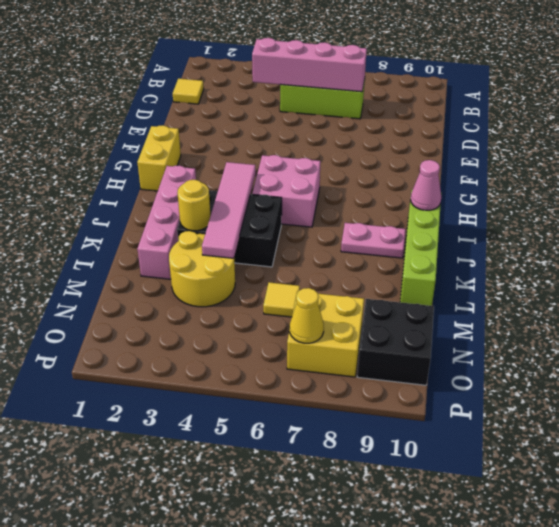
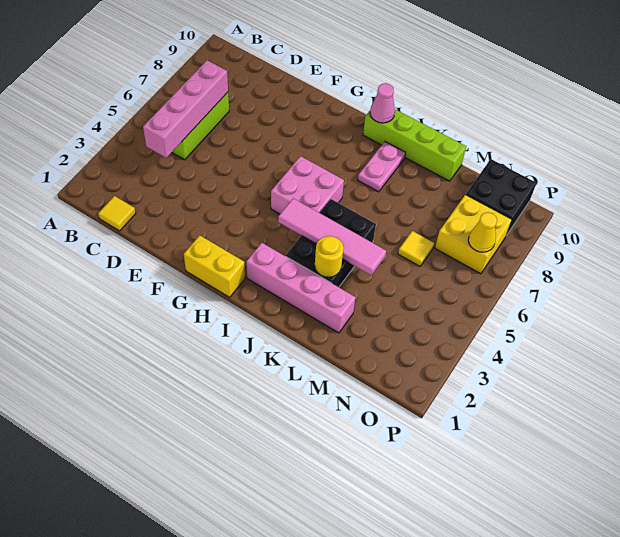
yellow round brick L3:M4 level 1 -> none

